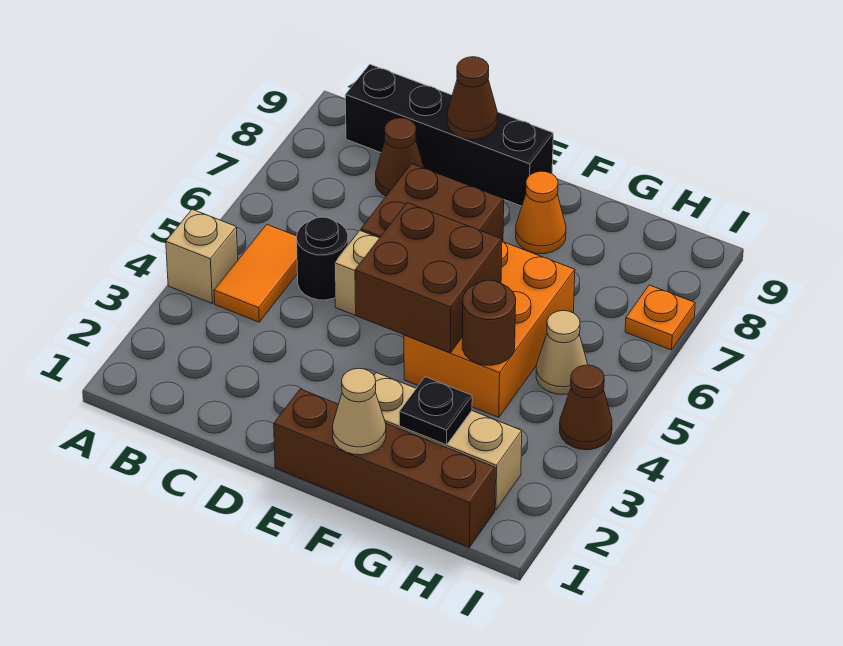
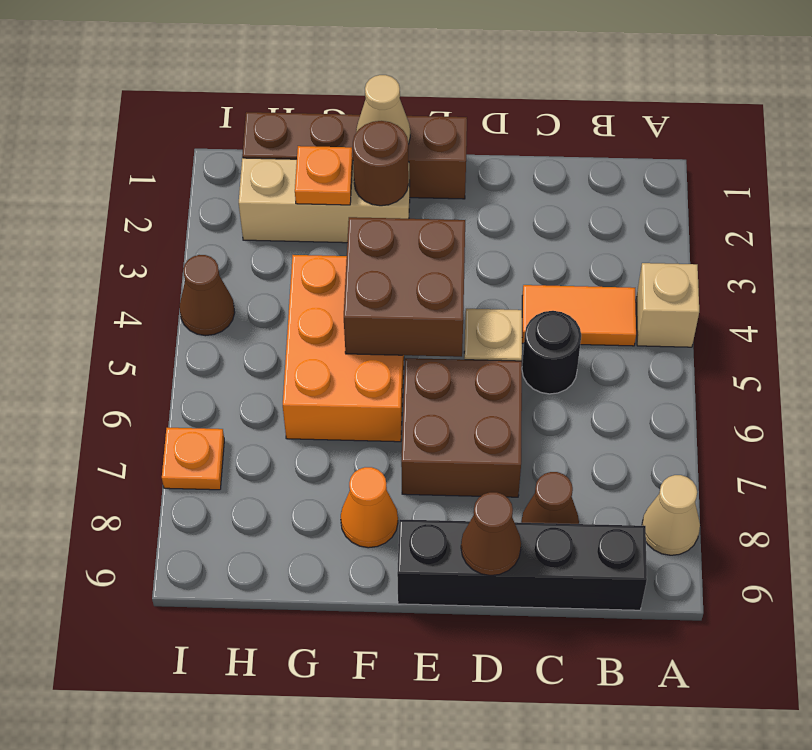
orange tile B4:B5 level 1 -> orange tile B4:C4 level 1
black plate G2 level 2 -> orange plate G2 level 2
brown round brick G4 level 2 -> brown round brick F2 level 2
tan cone H5 level 1 -> tan cone A8 level 1

